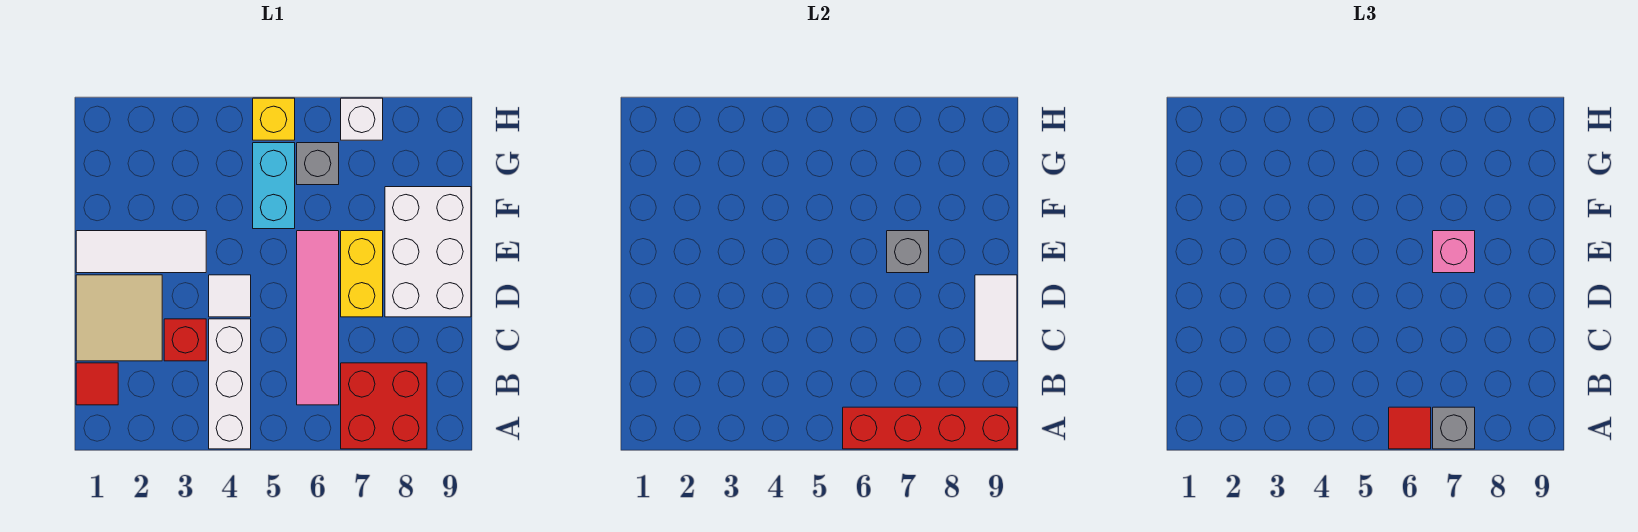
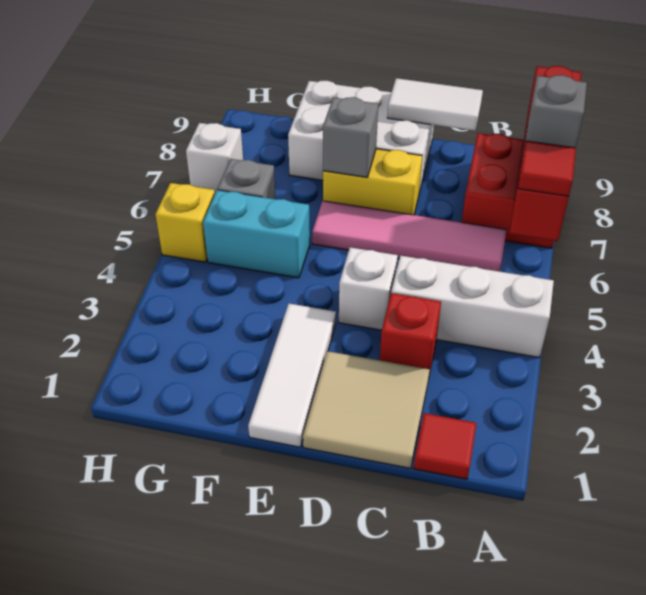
white tile D4 level 1 -> white brick D4 level 1
pink brick E7 level 3 -> none

